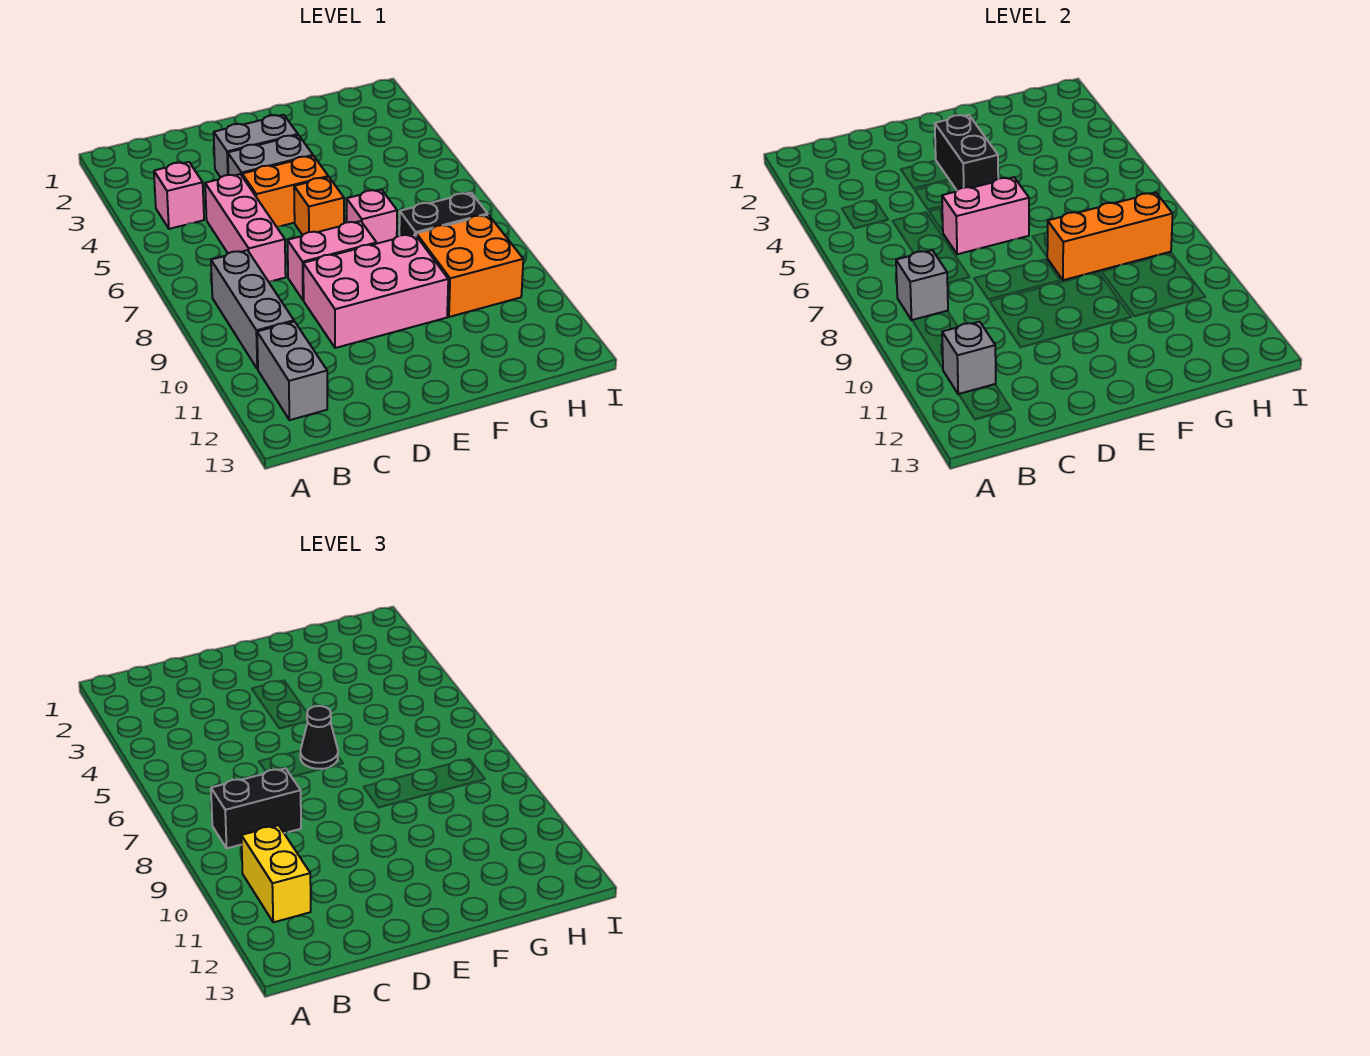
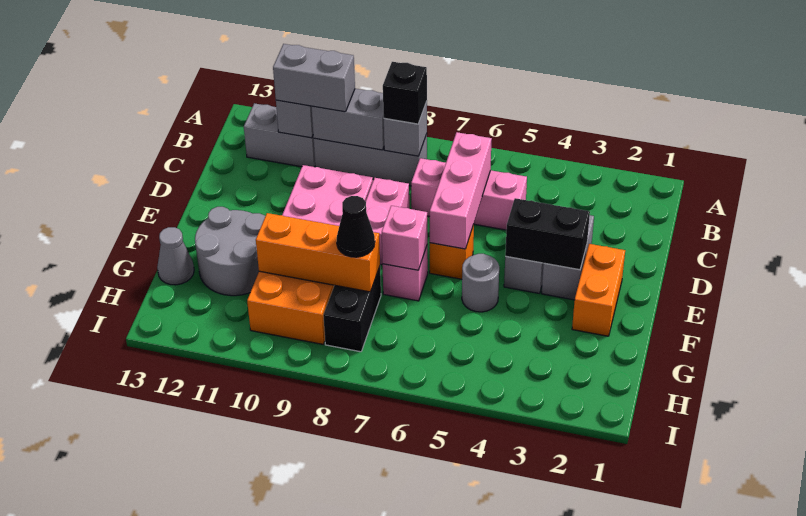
pink brick B4 level 1 -> pink brick F7 level 2
black brick B8:C8 level 3 -> black brick B8 level 3
none -> grey brick B9:B10 level 2
yellow brick B10:B11 level 3 -> grey brick B10:B11 level 3
orange brick D5:E5 level 1 -> orange brick E2:F2 level 1
pink brick D6:E6 level 2 -> pink brick C6:E6 level 2
black cone E6 level 3 -> black cone G8 level 3
none -> grey round brick F5 level 1
orange brick F8:H8 level 2 -> orange brick G8:G10 level 2
none -> grey round brick F11:G12 level 1
none -> grey cone G13 level 1

